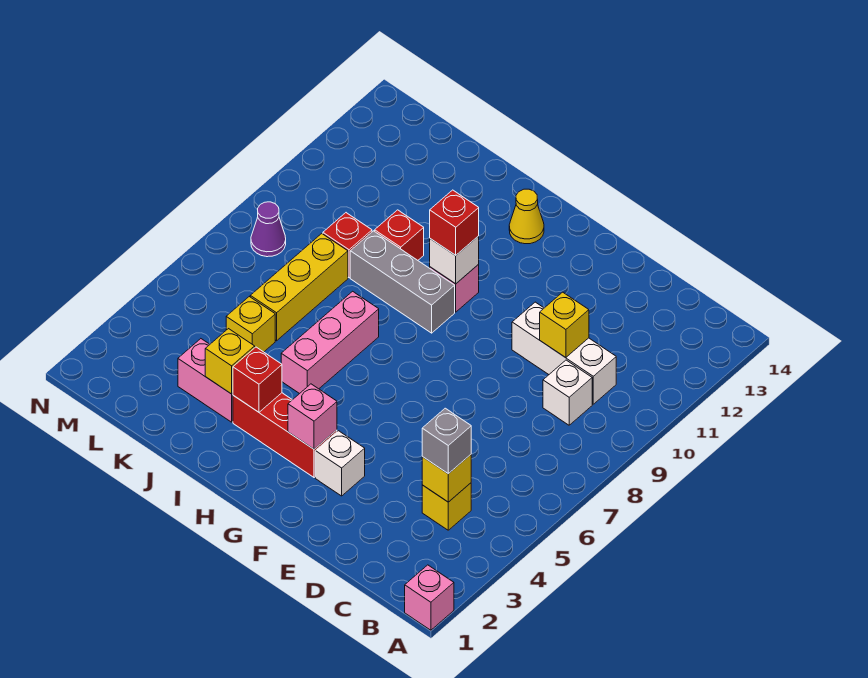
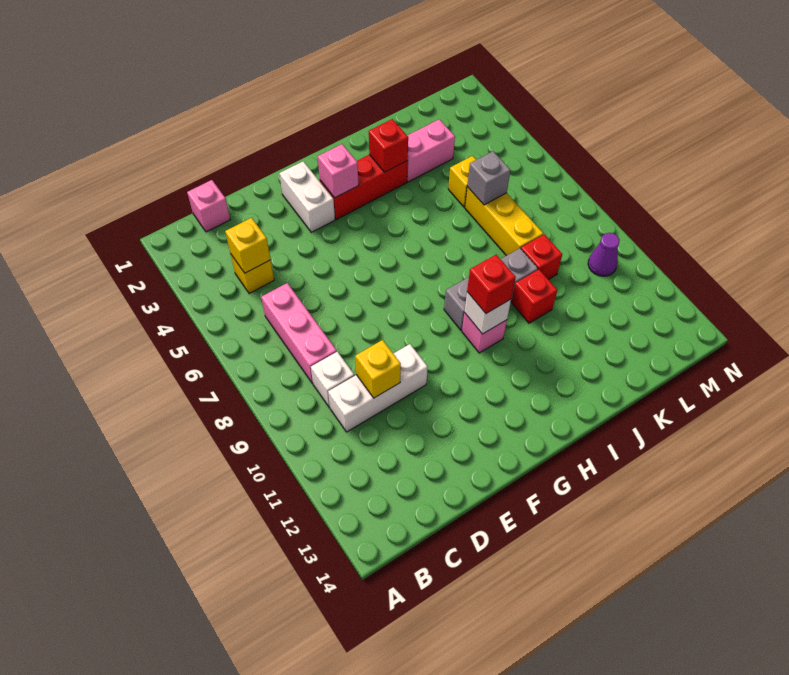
pink brick A1 level 1 -> pink brick C1 level 1
grey brick C4 level 3 -> grey brick K6 level 2
white brick F3 level 1 -> white brick F2:F3 level 1
yellow cone H13 level 1 -> none
pink brick I5:I7 level 1 -> pink brick C6:C8 level 1
yellow brick J3 level 2 -> none
purple cone M8 level 1 -> purple cone M10 level 1

